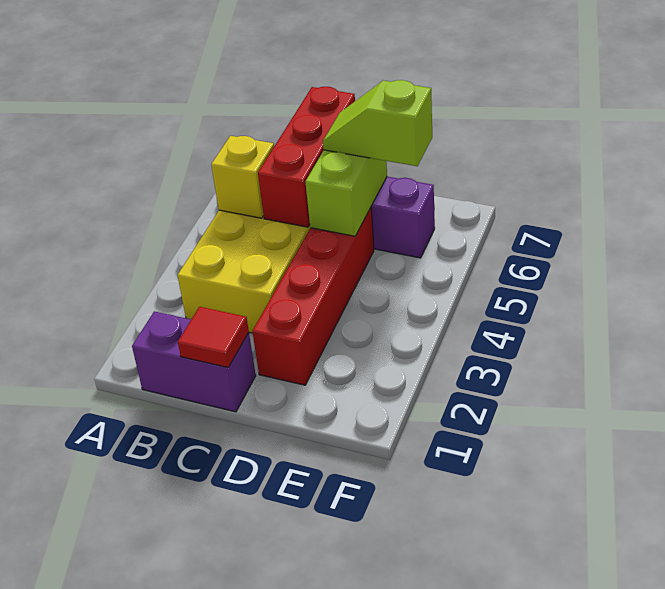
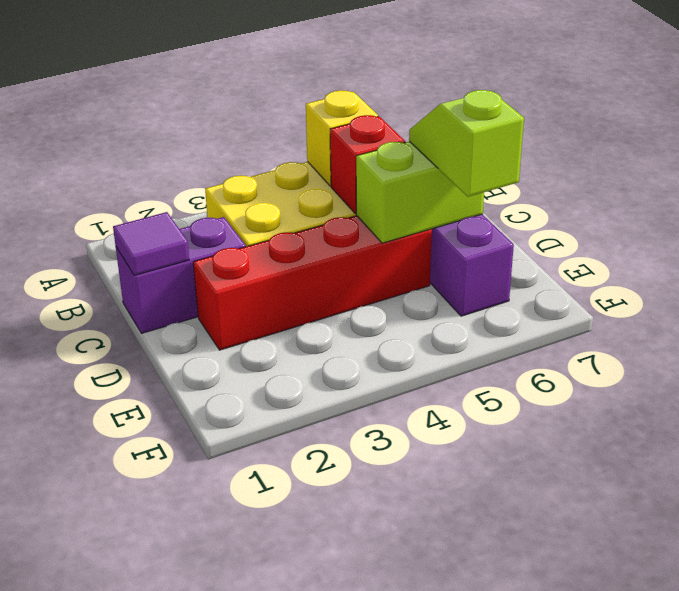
purple brick B1:C1 level 1 -> purple brick C1:C2 level 1
red tile C1 level 2 -> purple tile C1 level 2
red brick C5:C7 level 2 -> red brick C5 level 2

